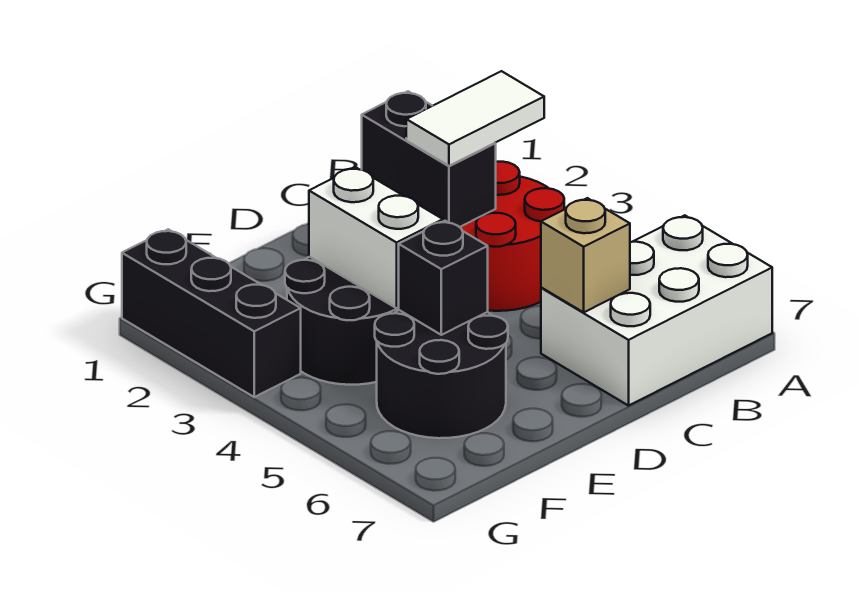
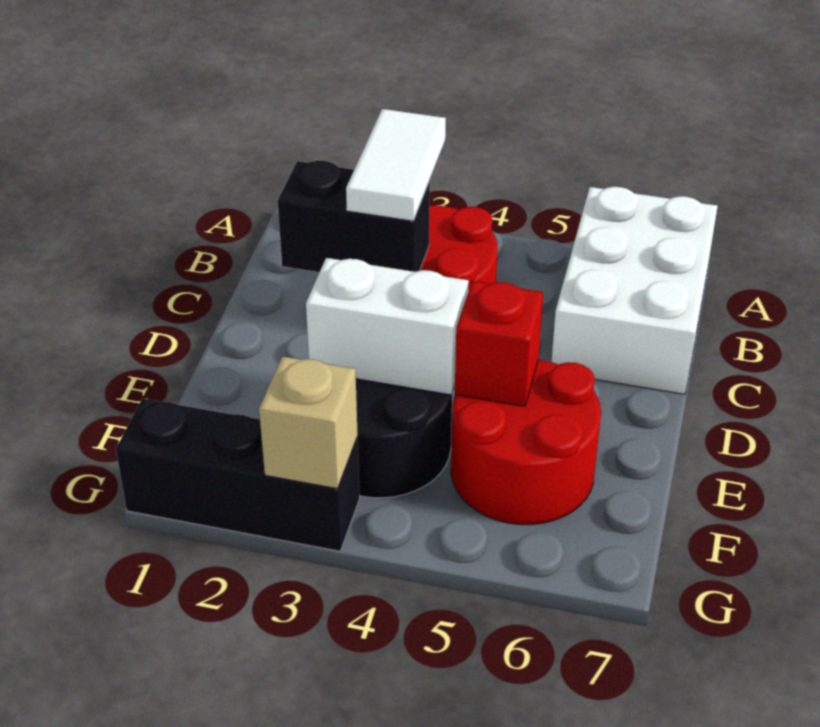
tan brick C6 level 2 -> tan brick G3 level 2
black round brick E5:F6 level 1 -> red round brick E5:F6 level 1
black brick E5 level 2 -> red brick E5 level 2

